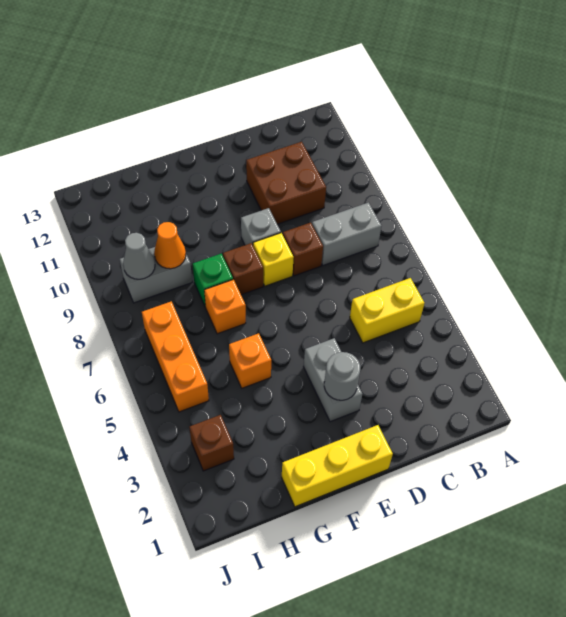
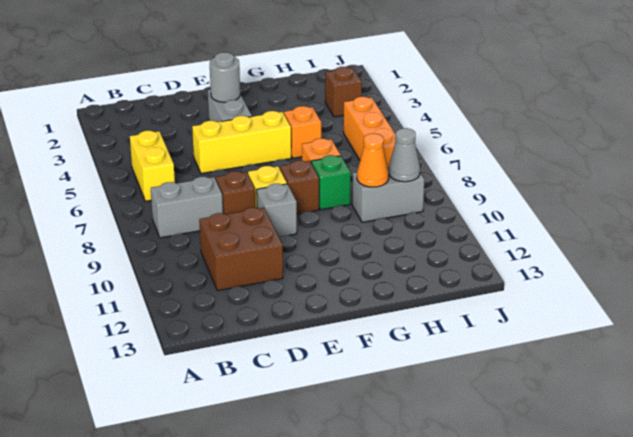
yellow brick B5:C5 level 1 -> yellow brick B5:B6 level 1
yellow brick E1:G1 level 1 -> yellow brick D5:F5 level 1

